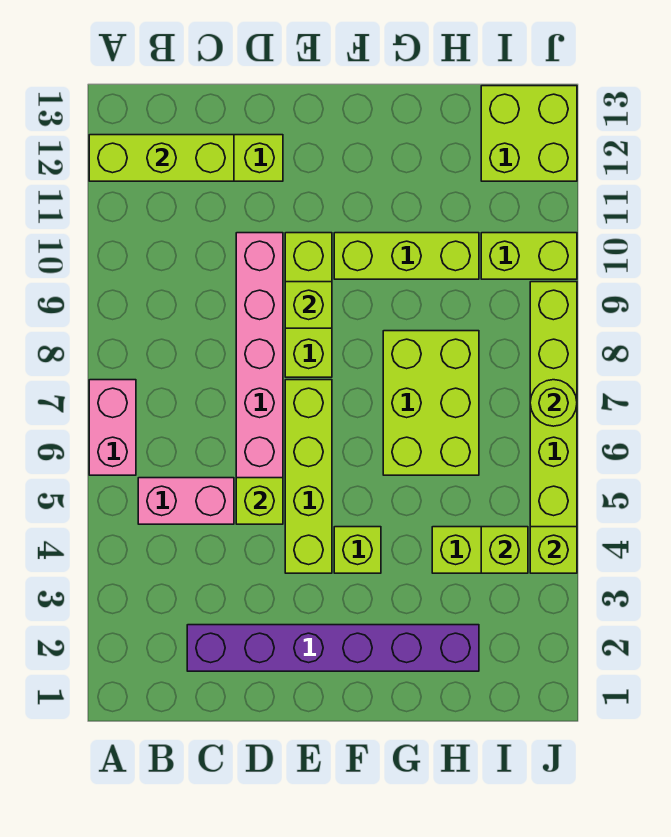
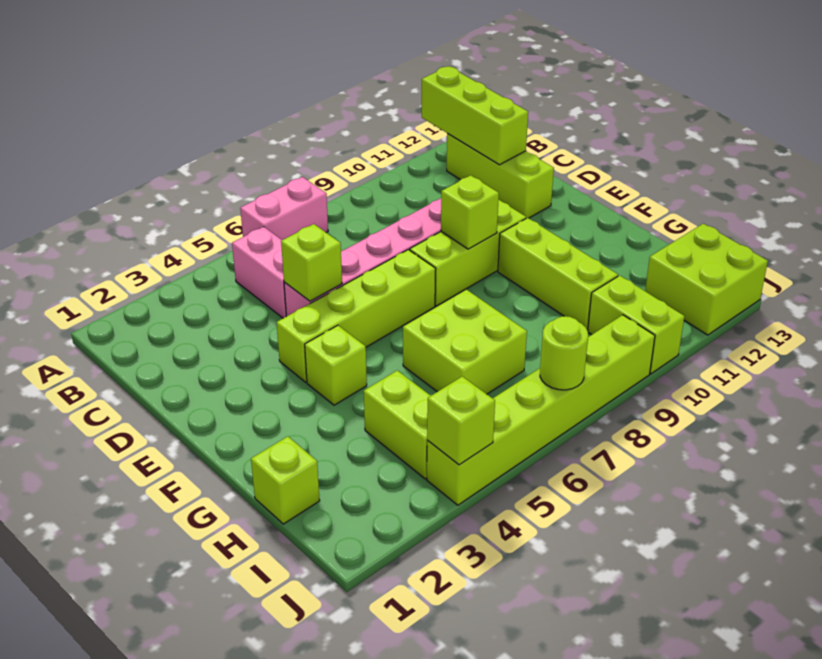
purple brick C2:H2 level 1 -> none
lime brick G6:H8 level 1 -> lime brick G6:H7 level 1
lime brick I4 level 2 -> lime brick H1 level 1

